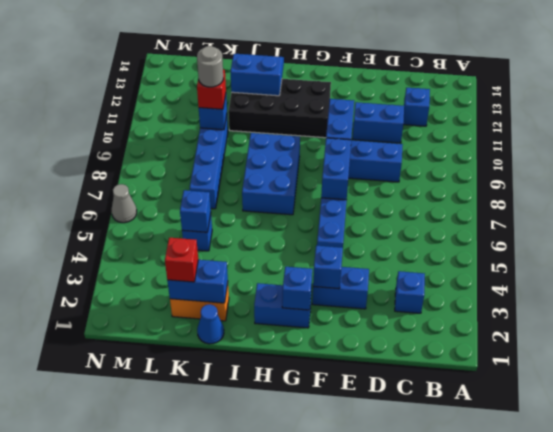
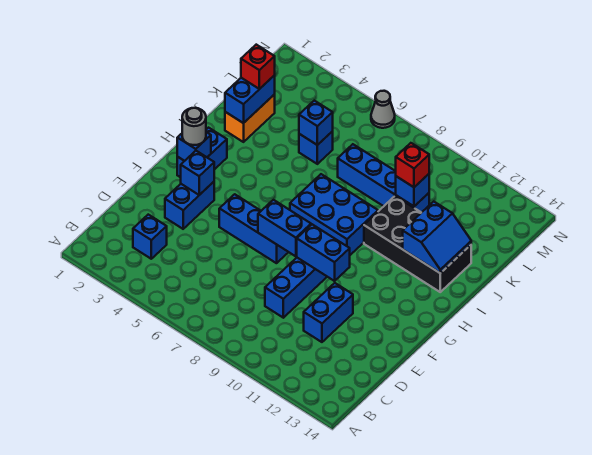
blue brick C12 level 1 -> none
black brick G11:J12 level 1 -> black brick I10:J13 level 1
blue cone J1 level 1 -> none
grey round brick K10 level 4 -> grey round brick G2 level 3

